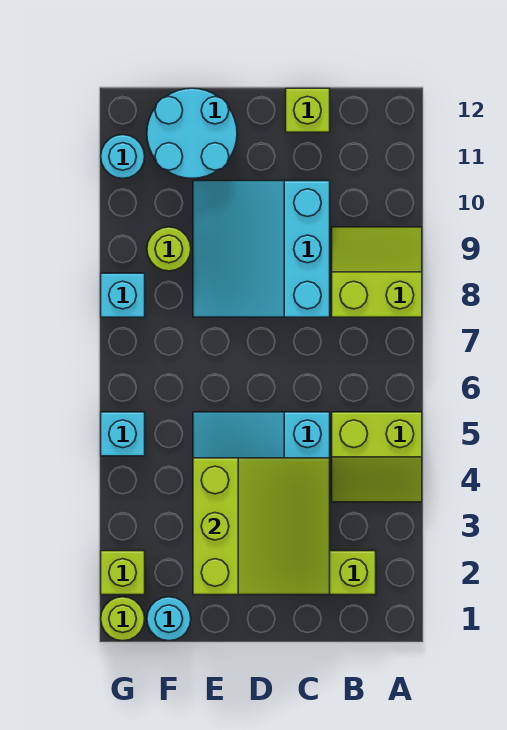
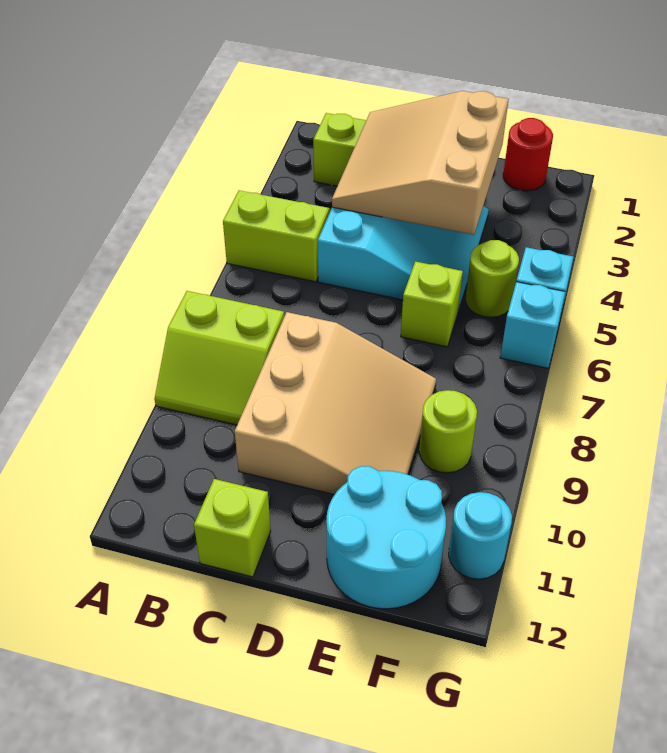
lime slope C2:E4 level 2 top E -> tan slope C2:E4 level 2 top E
cyan slope C8:E10 level 1 top C -> tan slope C8:E10 level 1 top C
cyan round brick F1 level 1 -> red round brick F1 level 1
lime round brick G1 level 1 -> lime round brick F5 level 1
lime brick G2 level 1 -> lime brick E6 level 1
cyan brick G8 level 1 -> cyan brick G6 level 1

